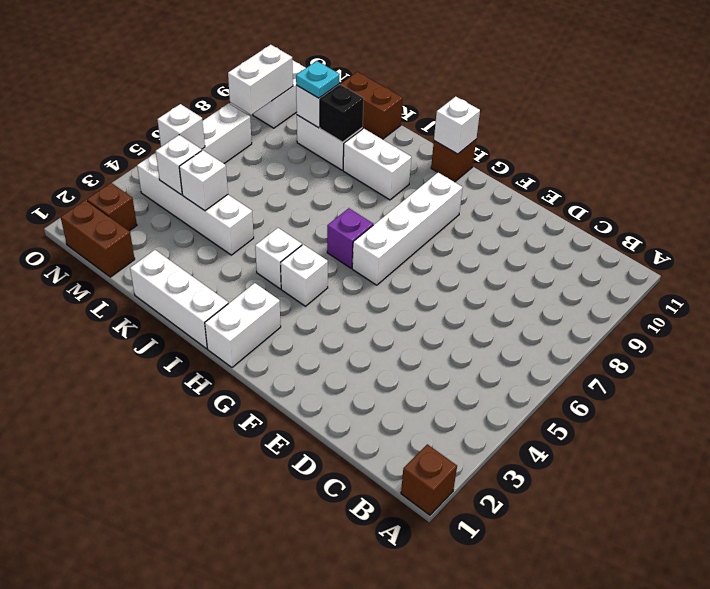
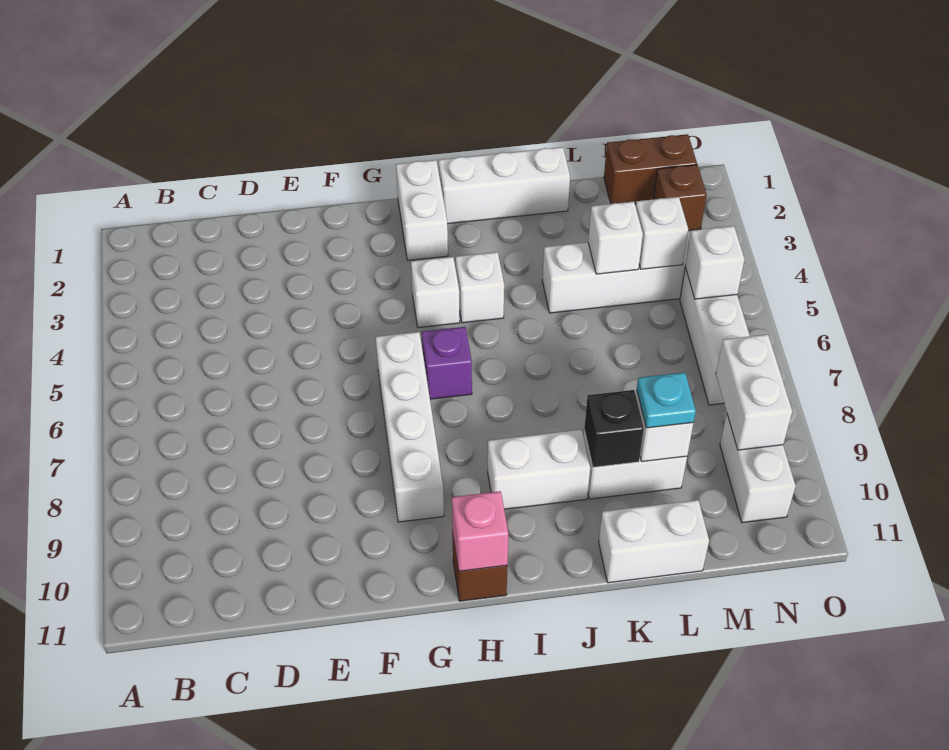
brown brick A1 level 1 -> none
white brick H11 level 2 -> pink brick H11 level 2
brown brick K11:L11 level 1 -> white brick K11:L11 level 1

